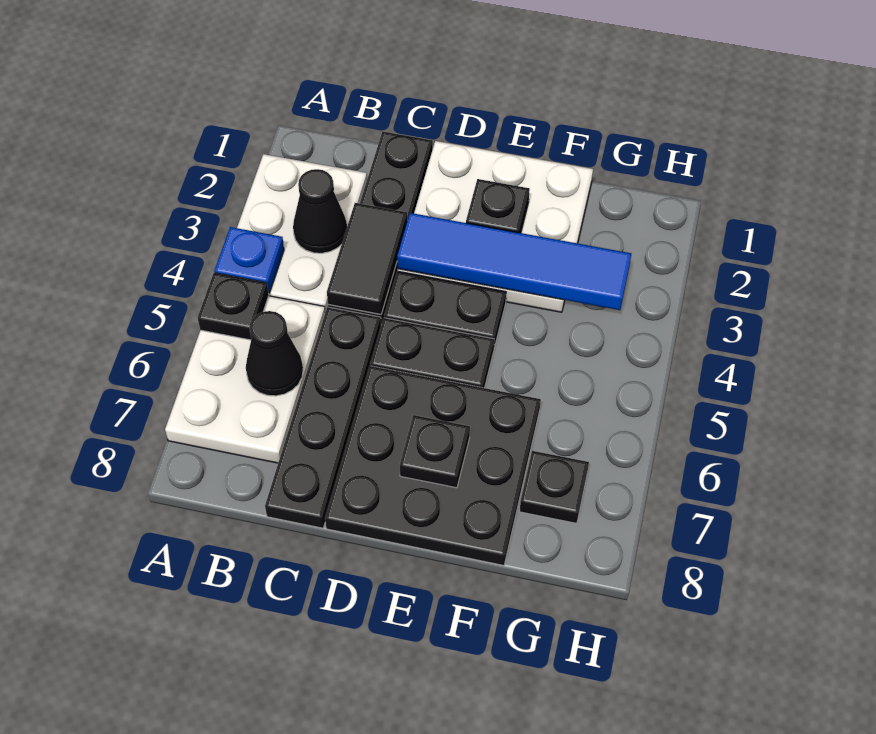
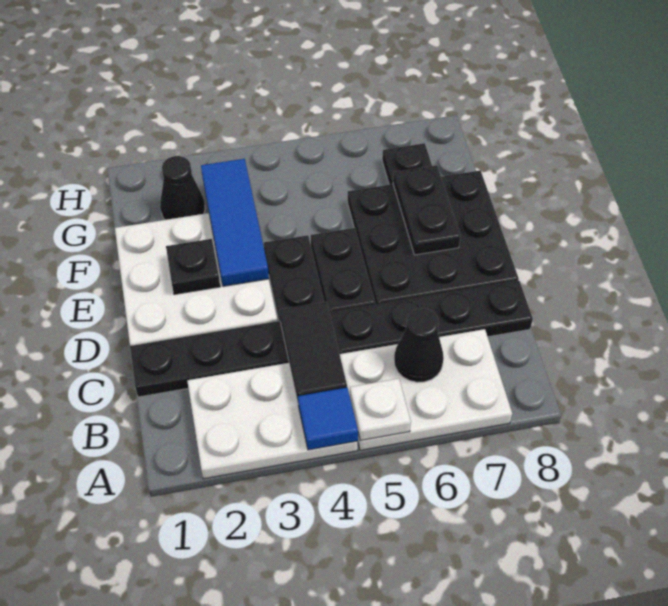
blue plate A4 level 2 -> blue tile A4 level 2
black plate A5 level 2 -> white plate A5 level 2
black cone B3 level 2 -> black cone G2 level 1
black tile C3:C4 level 2 -> black tile B4:C4 level 2
blue tile D3:G3 level 2 -> blue tile E3:G3 level 2
black plate E7 level 2 -> black plate E7:F7 level 2

